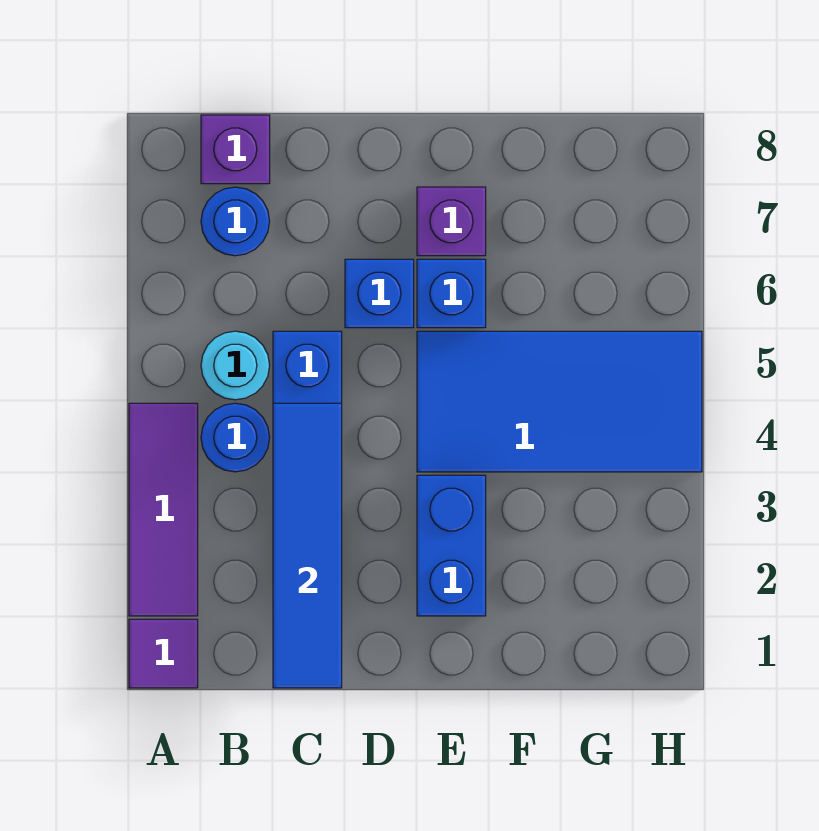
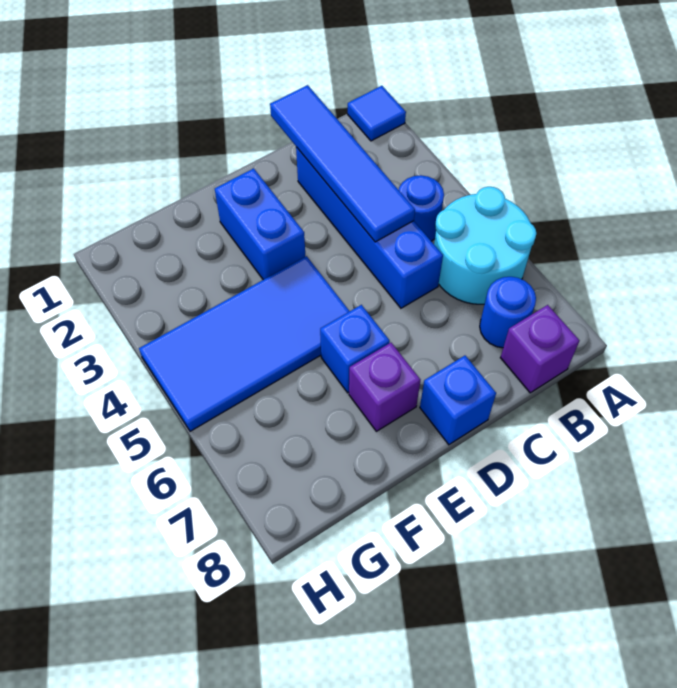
purple tile A1 level 1 -> blue tile A1 level 1
purple tile A2:A4 level 1 -> none
cyan round brick B5 level 1 -> cyan round brick A5:B6 level 1
blue brick D6 level 1 -> blue brick D8 level 1

